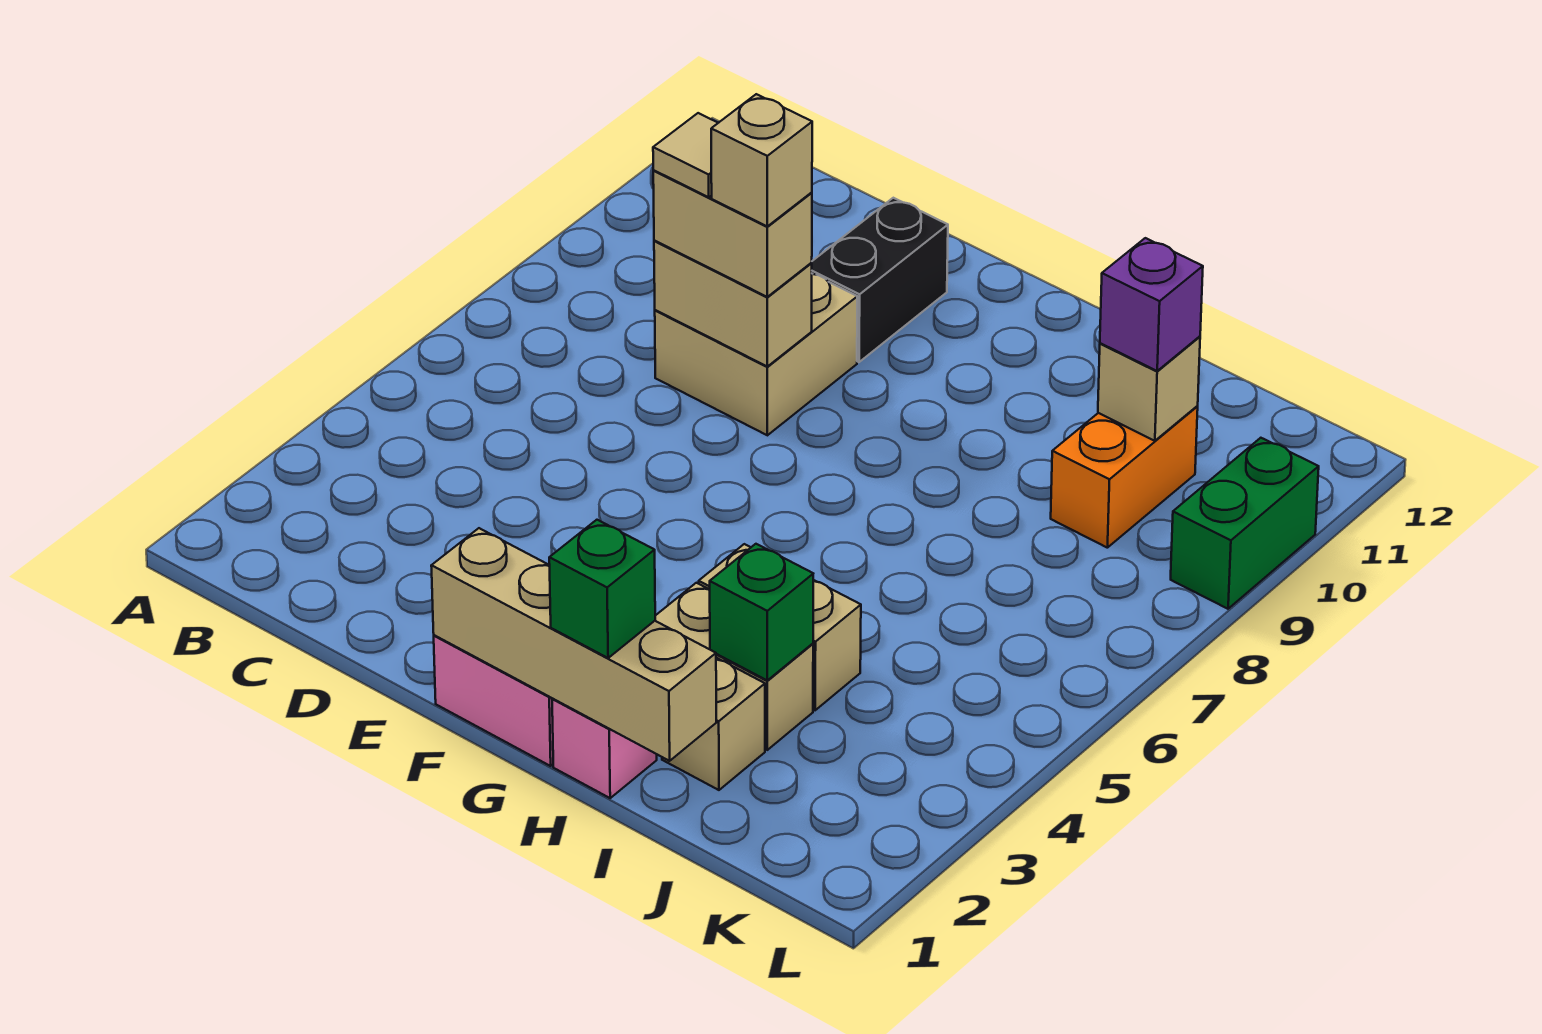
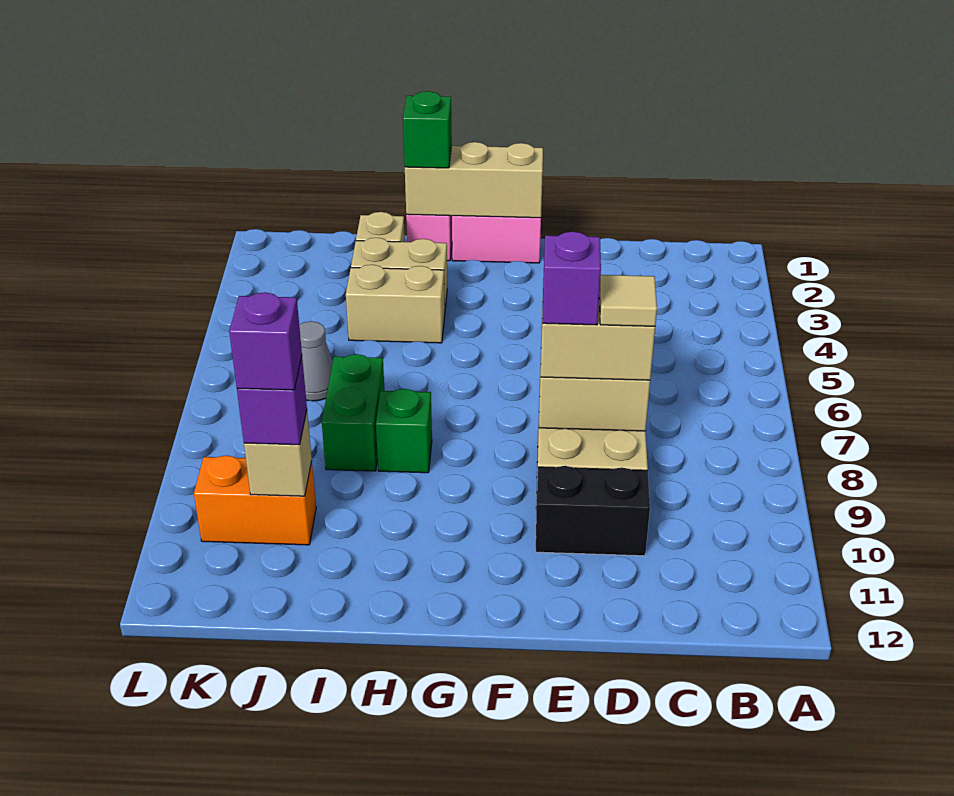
tan brick E8 level 4 -> purple brick E8 level 4
black brick E10:E11 level 1 -> black brick D10:E10 level 1
tan brick F1:I1 level 2 -> tan brick F1:H1 level 2
green brick I3 level 2 -> green brick H8 level 1
none -> grey cone J6 level 1
orange brick J9:J10 level 1 -> orange brick J10:K10 level 1
none -> purple brick J10 level 4
green brick L9:L10 level 1 -> green brick I7:I8 level 1

